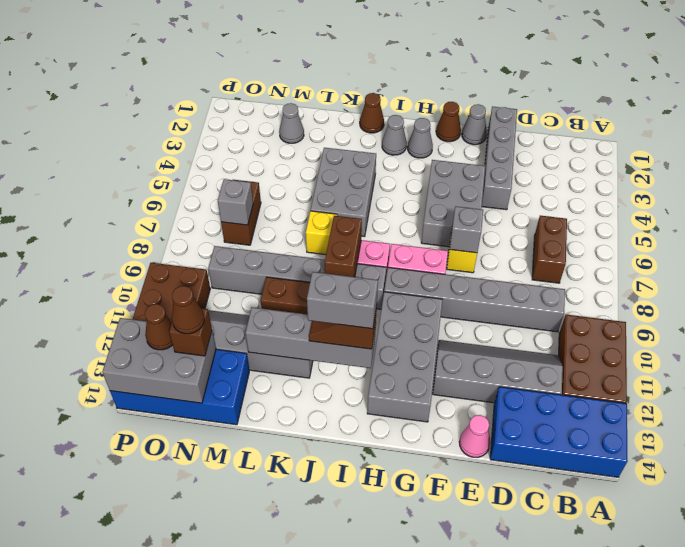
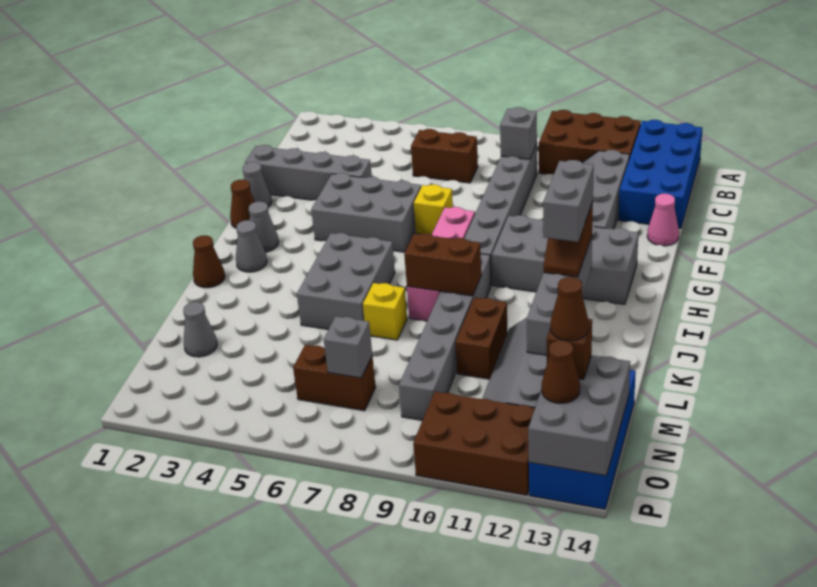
grey brick F7 level 2 -> grey brick C9 level 2
grey brick J4:K6 level 1 -> grey brick I5:K6 level 1

